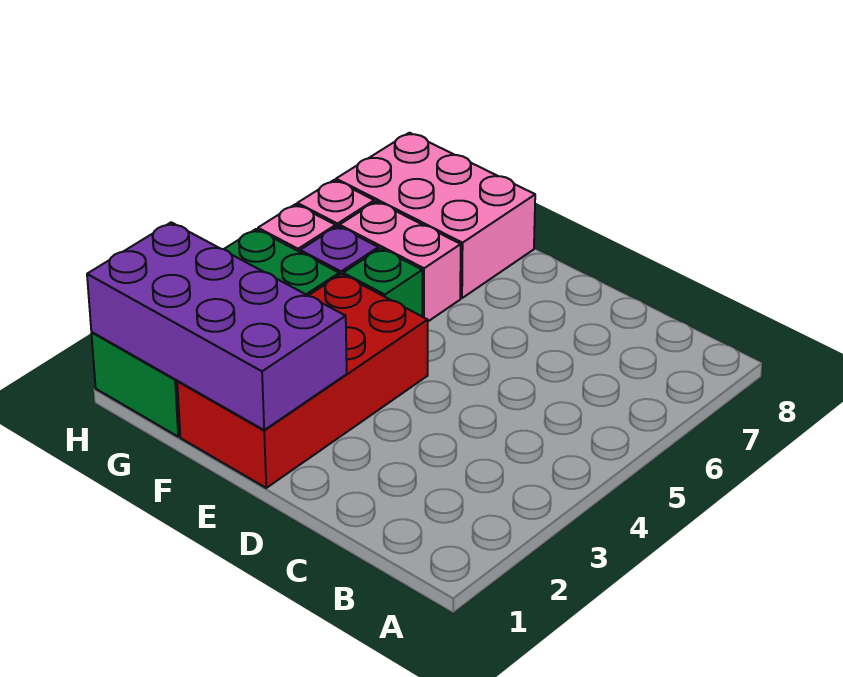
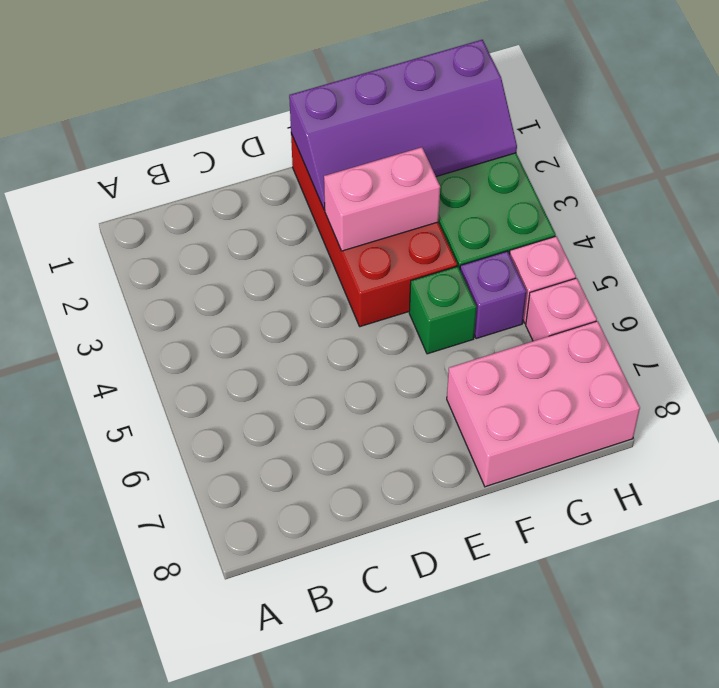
purple brick E1:H2 level 2 -> purple slope E1:H2 level 2 top 1
pink brick F6:G6 level 1 -> pink brick E3:F3 level 2

